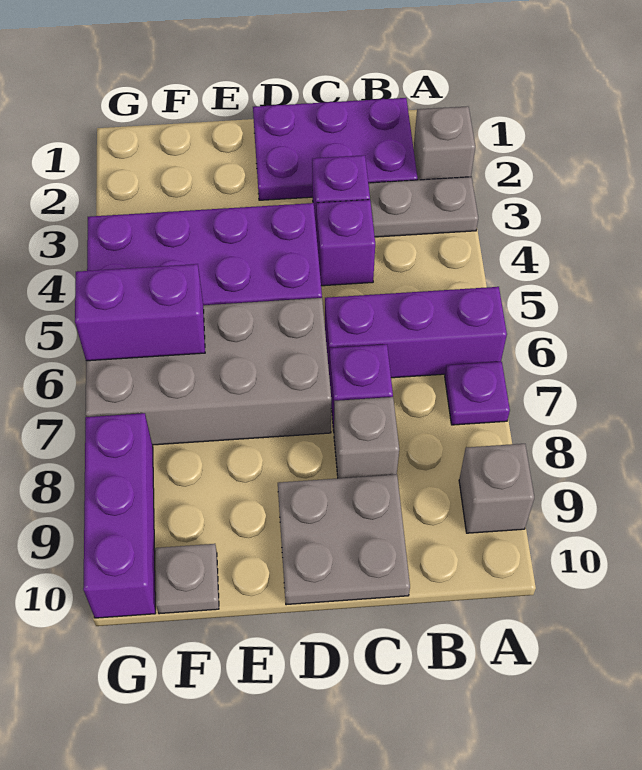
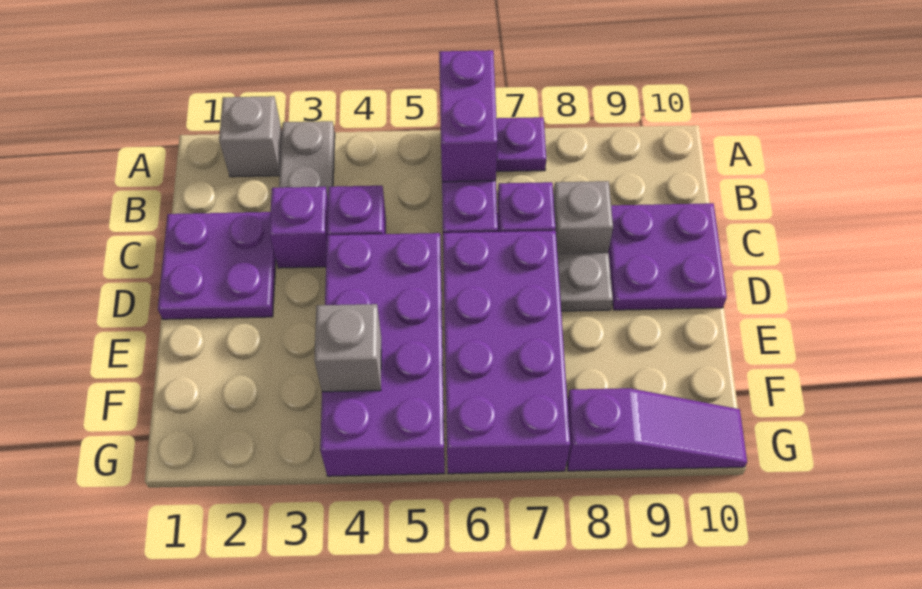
grey brick A9 level 1 -> grey brick F4 level 2
purple plate B1:D2 level 1 -> purple plate C1:D2 level 1
grey plate C9:D10 level 1 -> purple plate C9:D10 level 1
grey brick D6:G7 level 1 -> purple brick D6:G7 level 1
purple brick F6:G6 level 2 -> purple brick A6:B6 level 2
grey plate F10 level 1 -> grey plate D8 level 1
purple brick G8:G10 level 1 -> purple slope G8:G10 level 1 top 8

